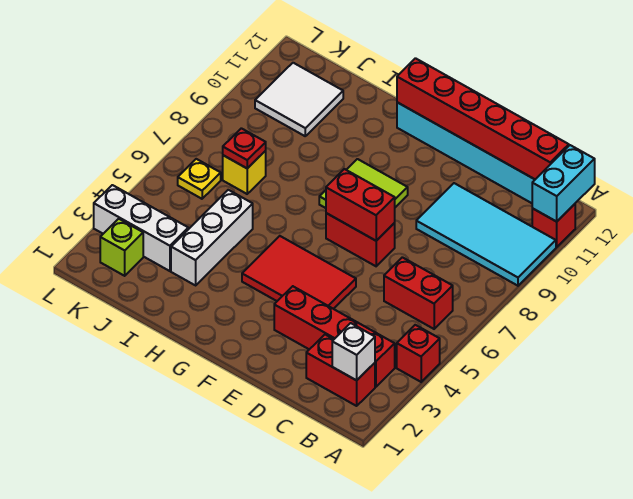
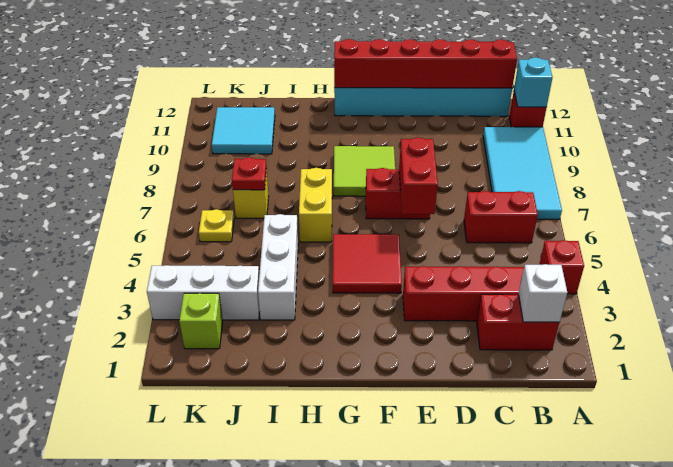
cyan tile A9:D10 level 1 -> cyan tile A7:B10 level 1
cyan brick A11:A12 level 2 -> cyan brick A11 level 2
red tile E4:G5 level 1 -> red tile F4:G5 level 1
red brick E7:F7 level 2 -> red brick E6:E7 level 2
none -> yellow brick H6:H7 level 1
white tile J10:K11 level 1 -> cyan tile J10:K11 level 1

